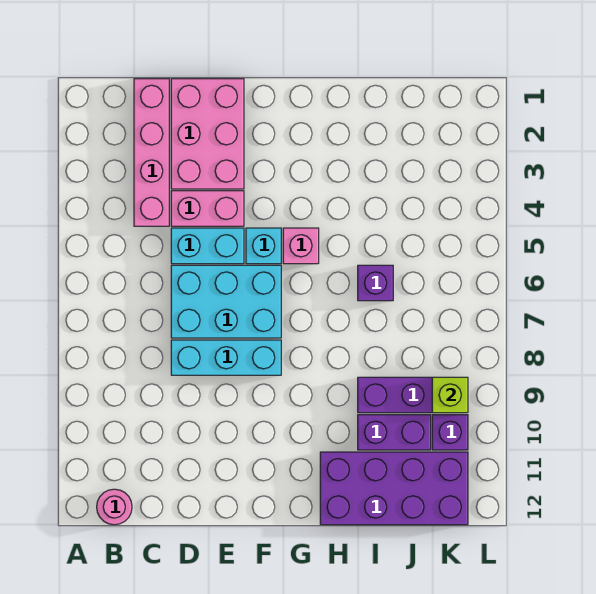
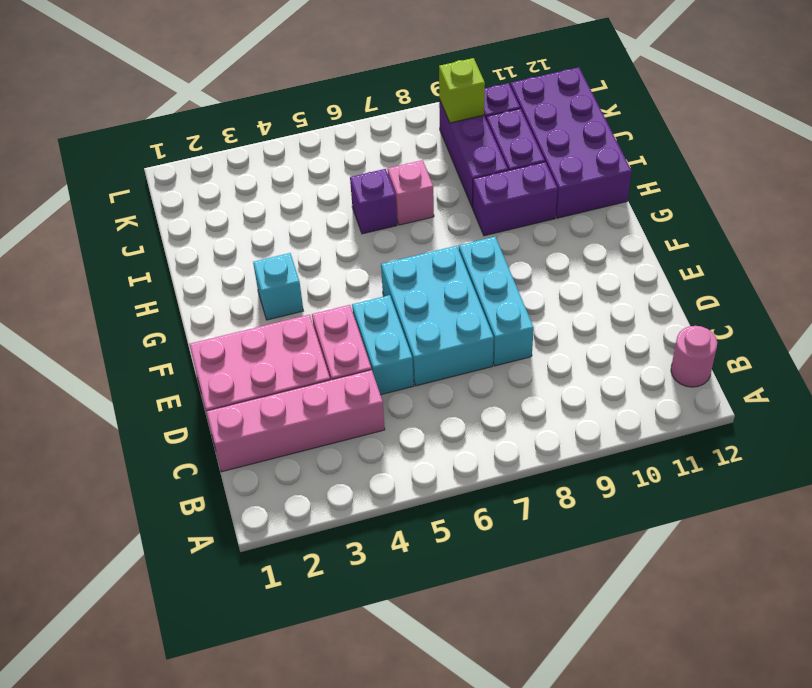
cyan brick F5 level 1 -> cyan brick G3 level 1
pink brick G5 level 1 -> pink brick I7 level 1
none -> purple brick H9:H10 level 1

